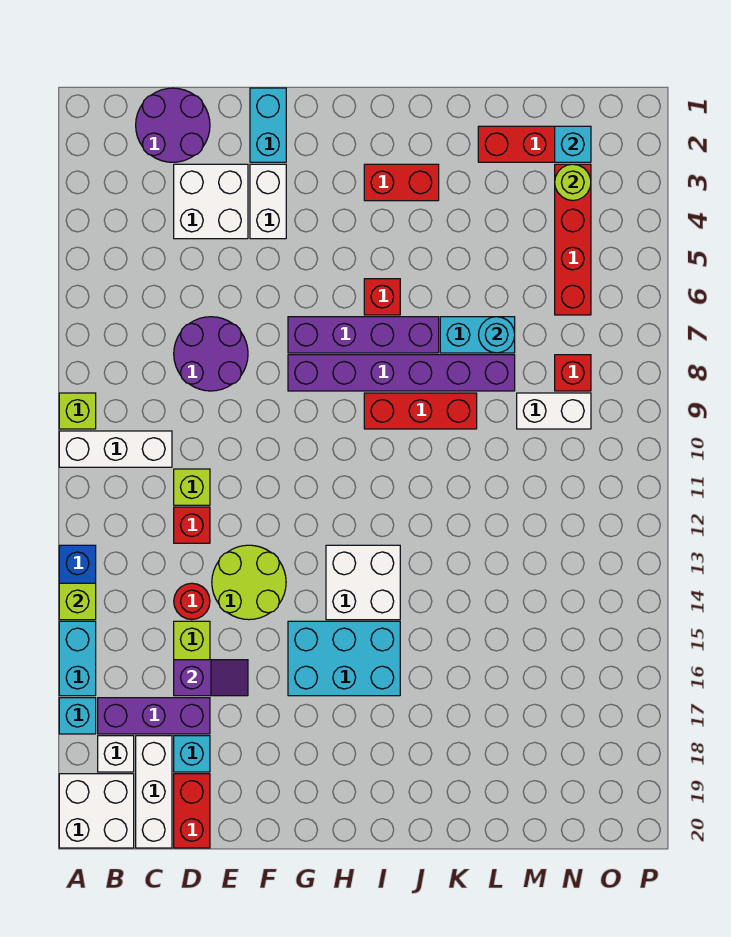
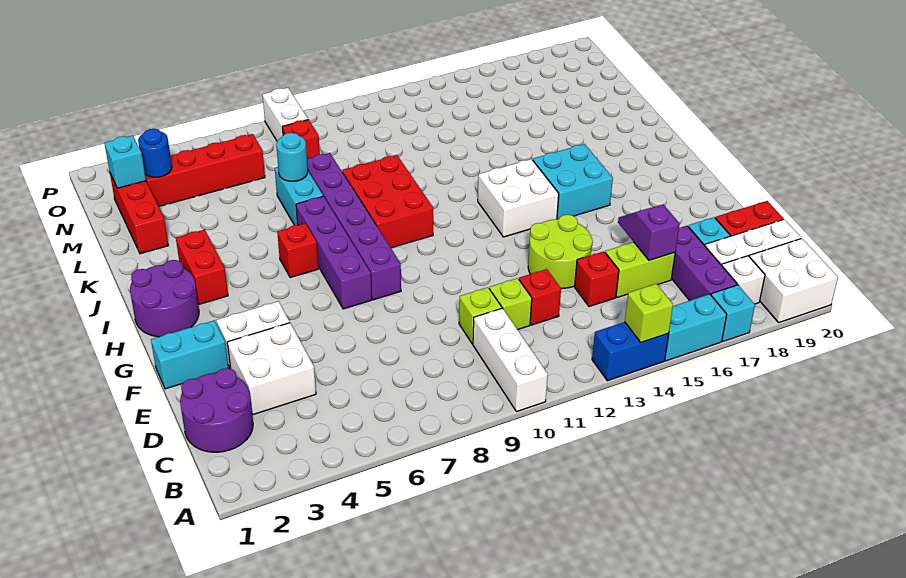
lime brick A9 level 1 -> lime brick D10 level 1
purple round brick D7:E8 level 1 -> purple round brick H1:I2 level 1
red round brick D14 level 1 -> red brick D14 level 1
cyan brick G15:I16 level 1 -> cyan brick H15:I16 level 1
red brick I9:K9 level 1 -> red brick I9:K10 level 1
white brick M9:N9 level 1 -> white brick O8:P8 level 1
lime round brick N3 level 2 -> blue round brick N3 level 2

